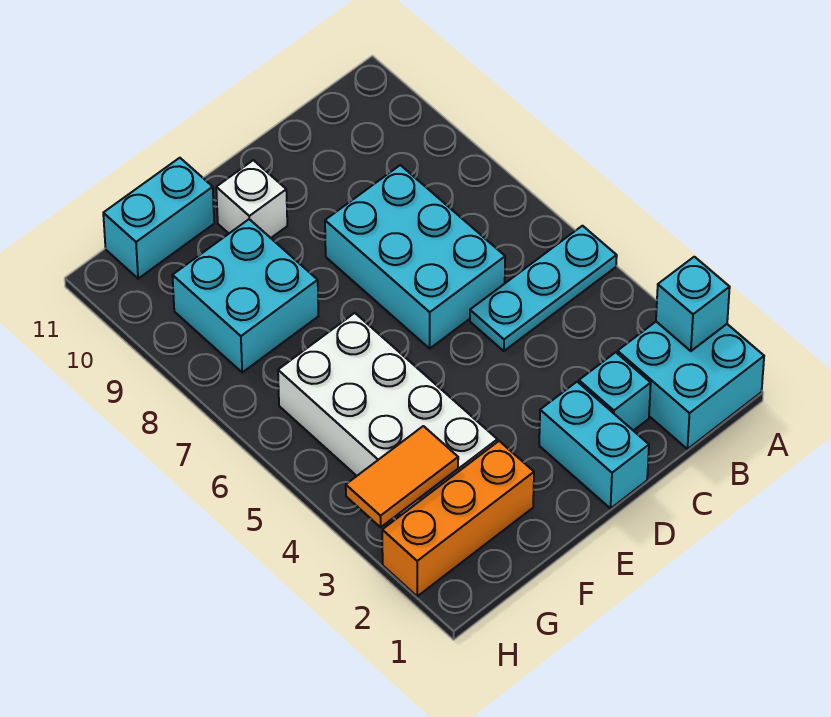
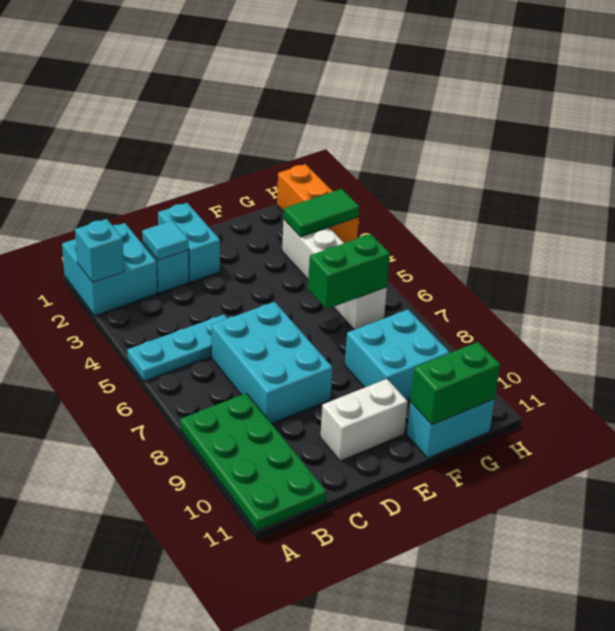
none -> green plate A8:B11 level 1
none -> cyan tile C2 level 2
white brick E10 level 1 -> white brick D10:E10 level 1
orange brick F2:H2 level 1 -> orange brick H1:H3 level 1
white brick F3:G6 level 1 -> white brick G3:G6 level 1
none -> green brick F6:G6 level 2
none -> green brick F11:G11 level 2
orange tile G3:H3 level 2 -> green tile G3:H3 level 2

